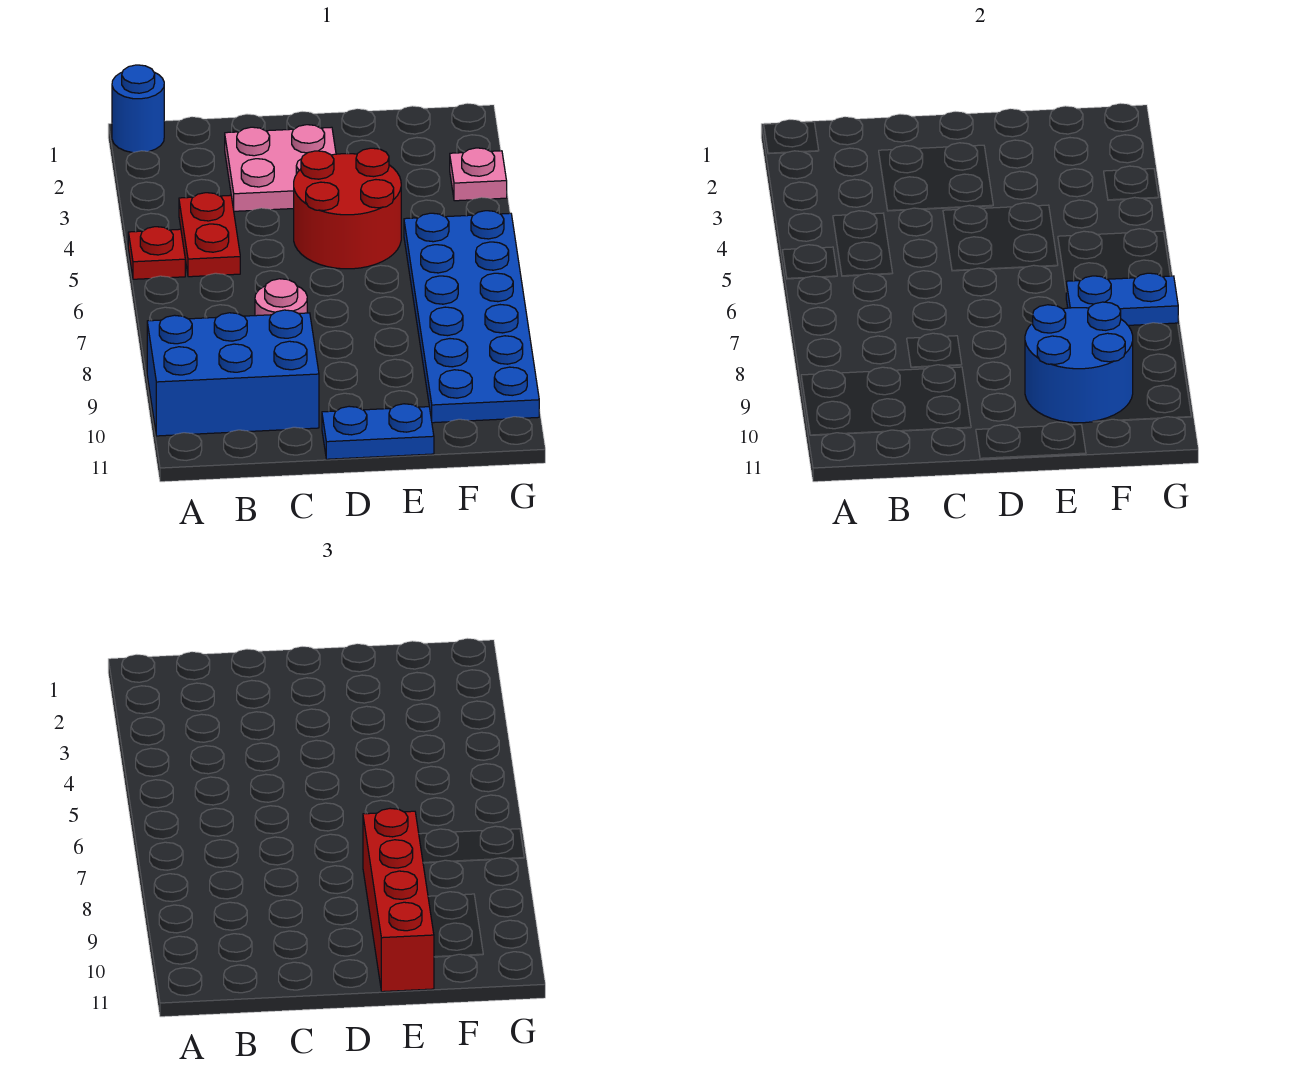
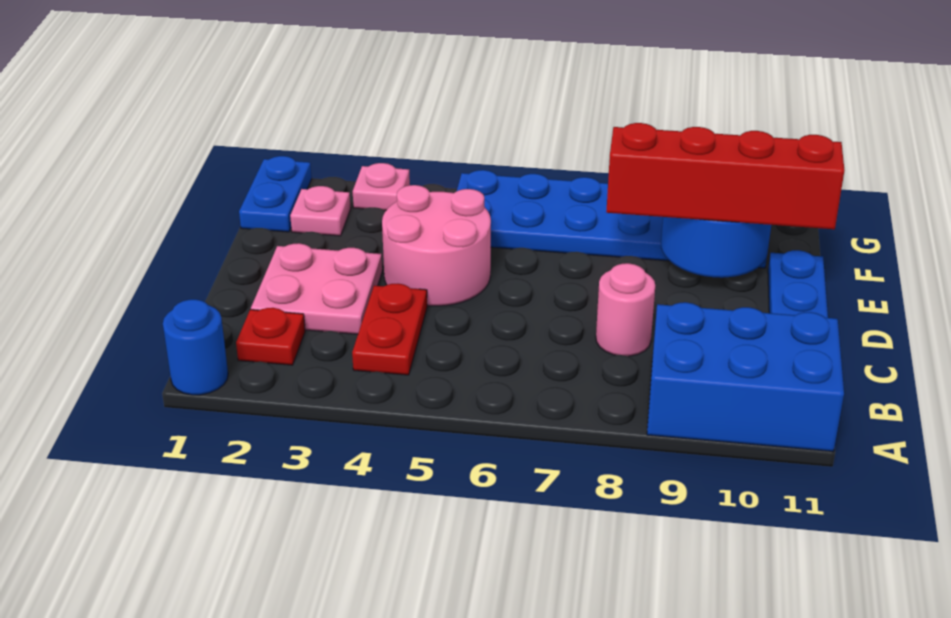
red plate A5 level 1 -> red plate B2 level 1
blue brick A9:C10 level 1 -> blue brick A9:B11 level 1
red plate B4:B5 level 1 -> red plate B4:C4 level 1
red round brick D4:E5 level 1 -> pink round brick D4:E5 level 1
none -> pink plate F2 level 1
blue plate F7:G7 level 2 -> blue plate F1:G1 level 1

